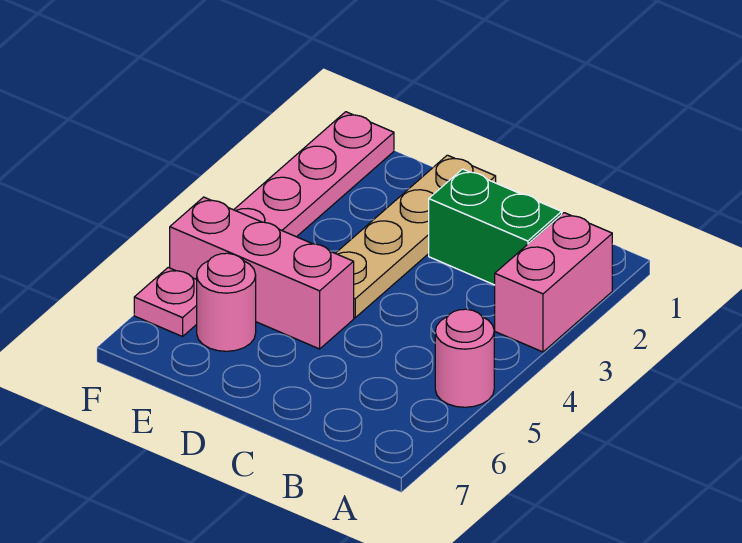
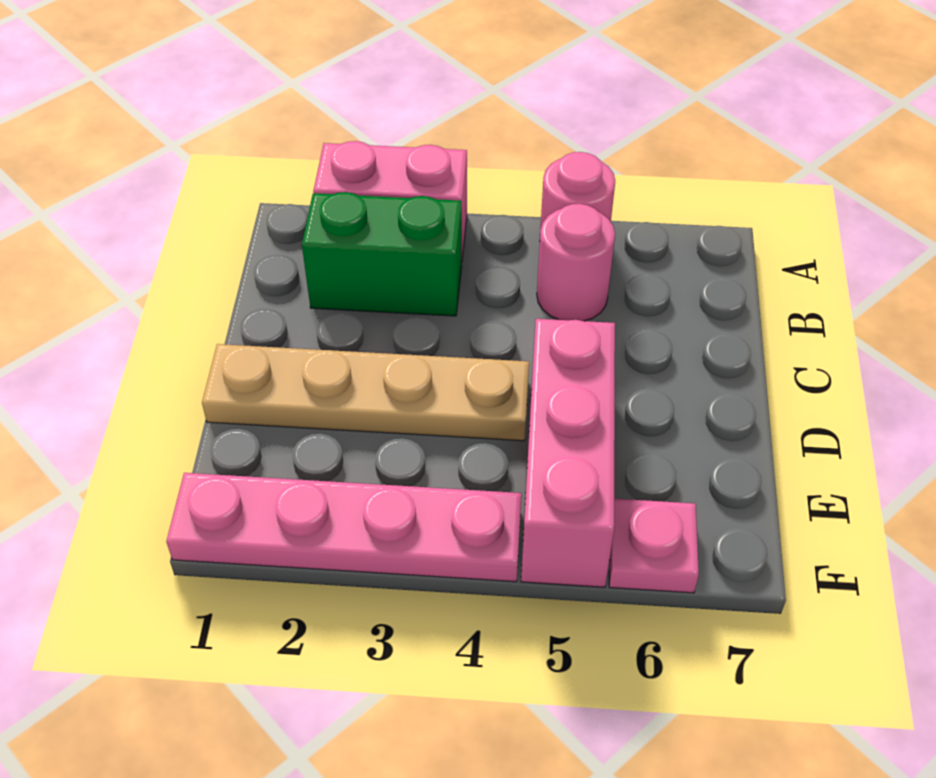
green brick B2:C2 level 1 -> green brick B2:B3 level 1
pink round brick E6 level 1 -> pink round brick B5 level 1

